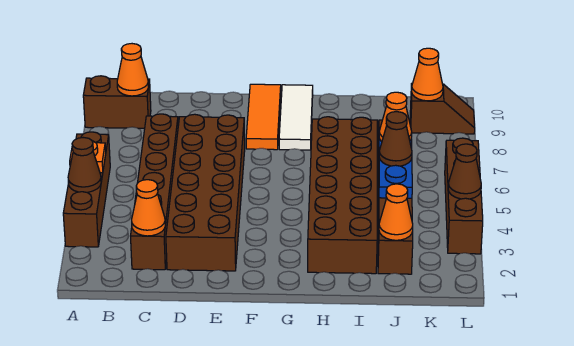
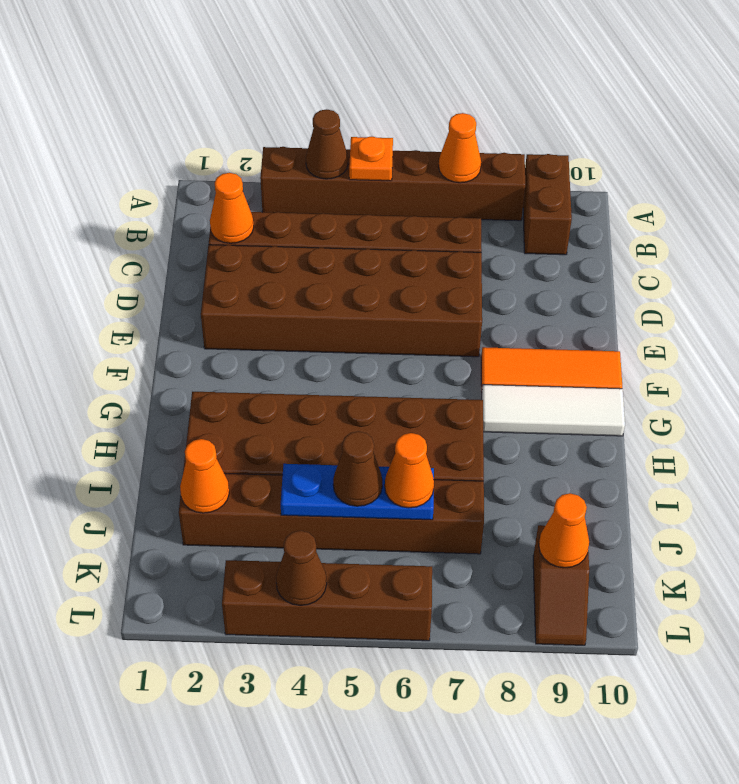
brown brick A3:A6 level 1 -> brown brick A3:A8 level 1
orange cone B9 level 2 -> orange cone A7 level 2

